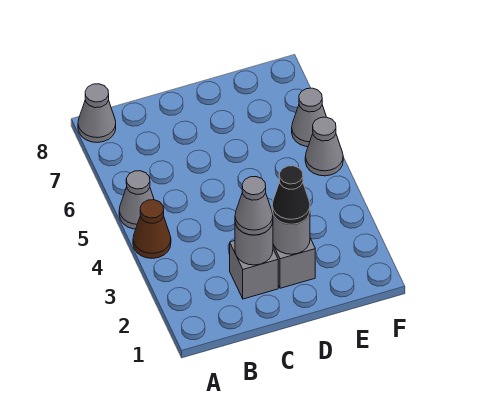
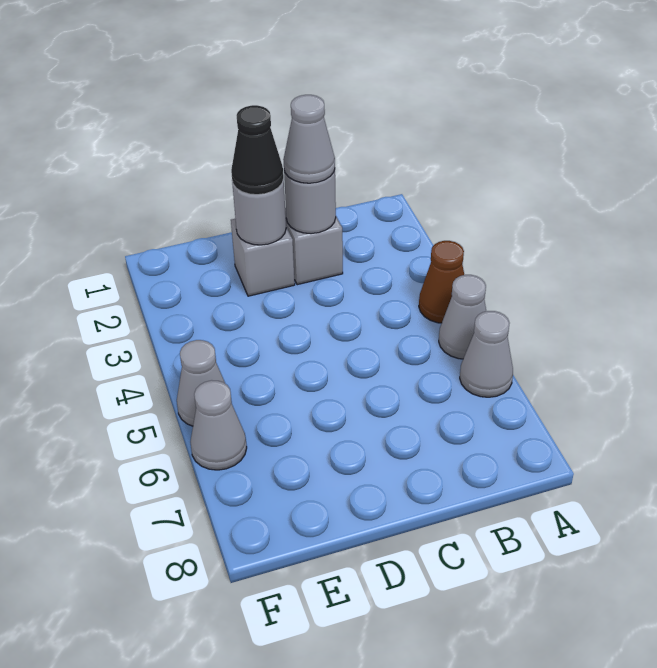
grey cone A8 level 1 -> grey cone A6 level 1

